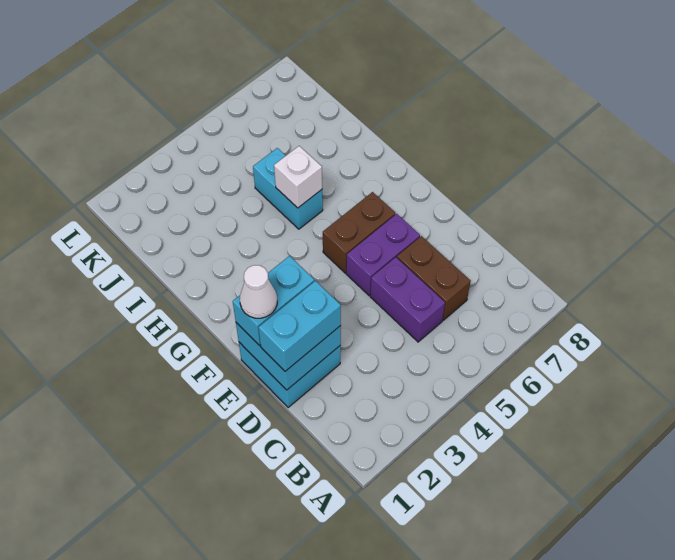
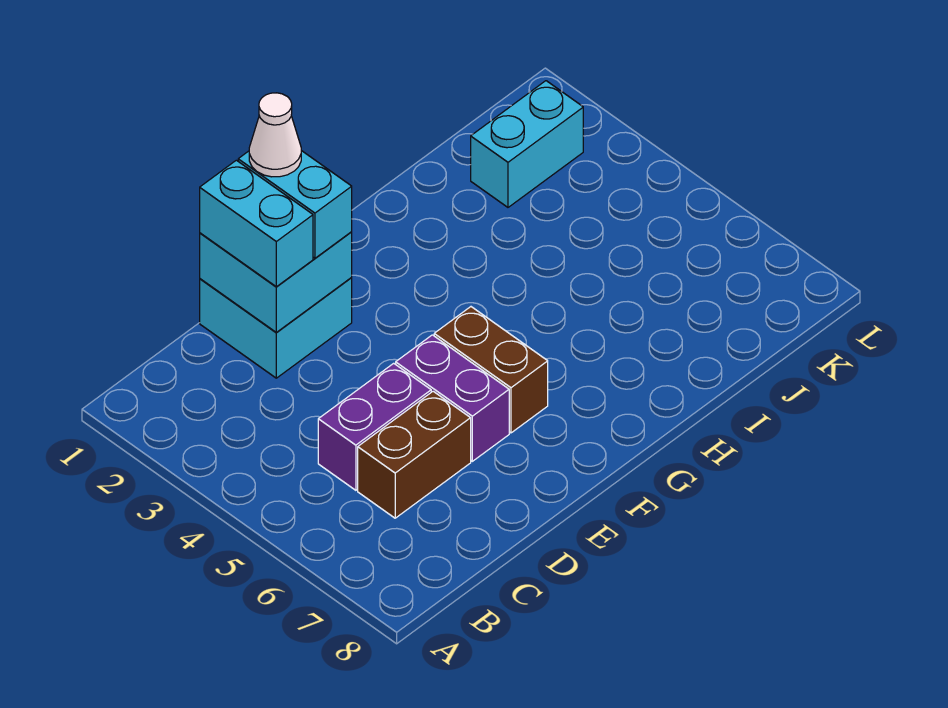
cyan brick H5:I5 level 1 -> cyan brick J2:K2 level 1
white brick H5 level 2 -> none

